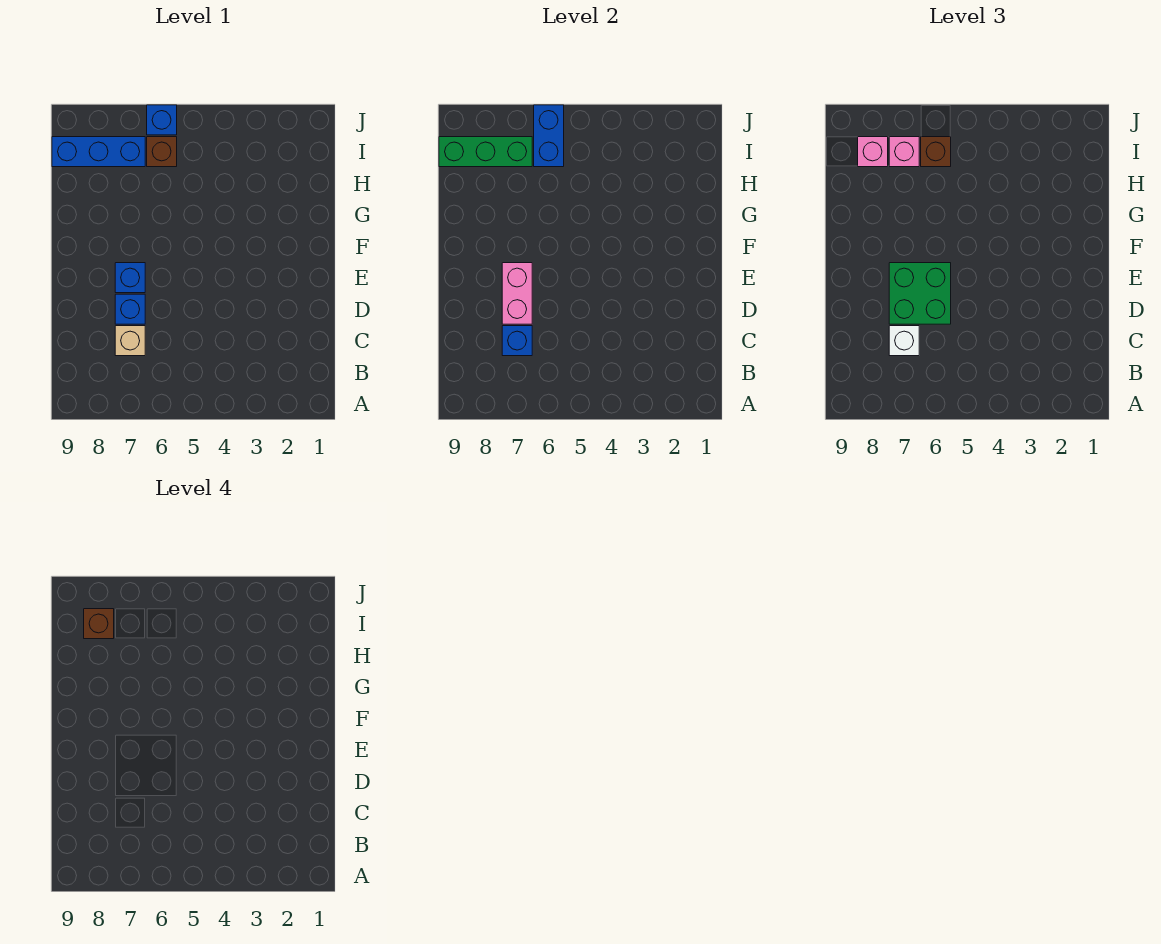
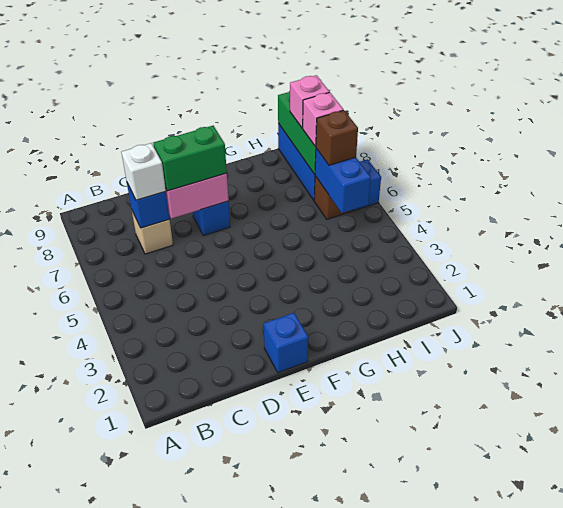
green brick D6:E7 level 3 -> green brick D7:E7 level 3
blue brick D7 level 1 -> blue brick E1 level 1
blue brick I6:J6 level 2 -> blue brick I5:I6 level 2
brown brick I8 level 4 -> none

